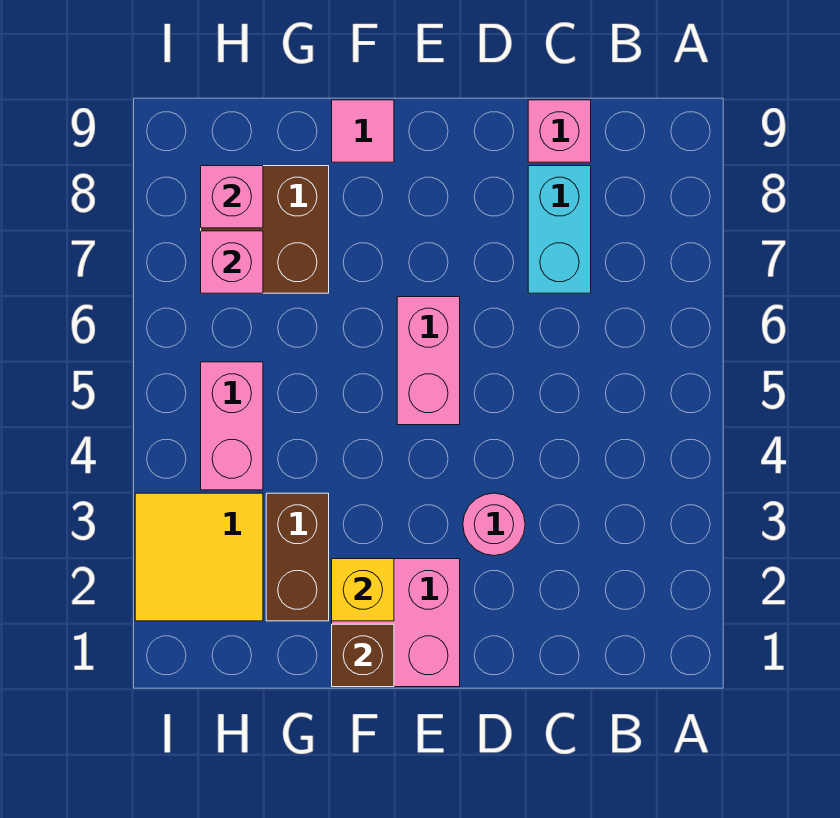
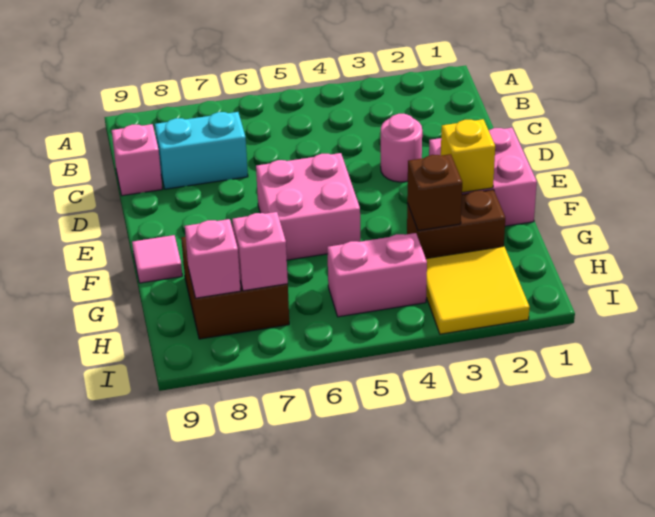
pink brick E5:E6 level 1 -> pink brick E5:F6 level 1
brown brick F1 level 2 -> brown brick G3 level 2

